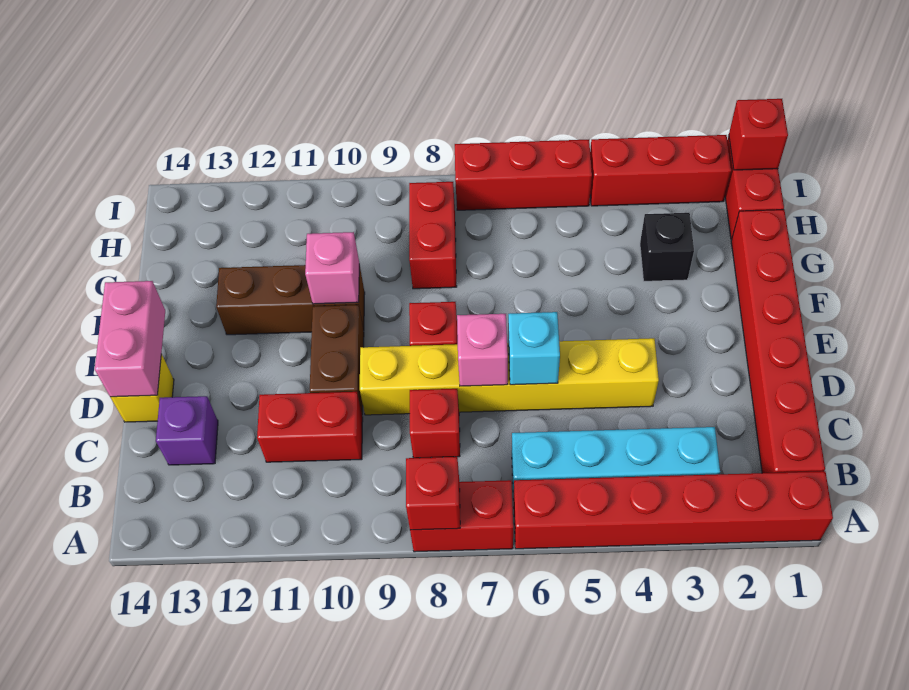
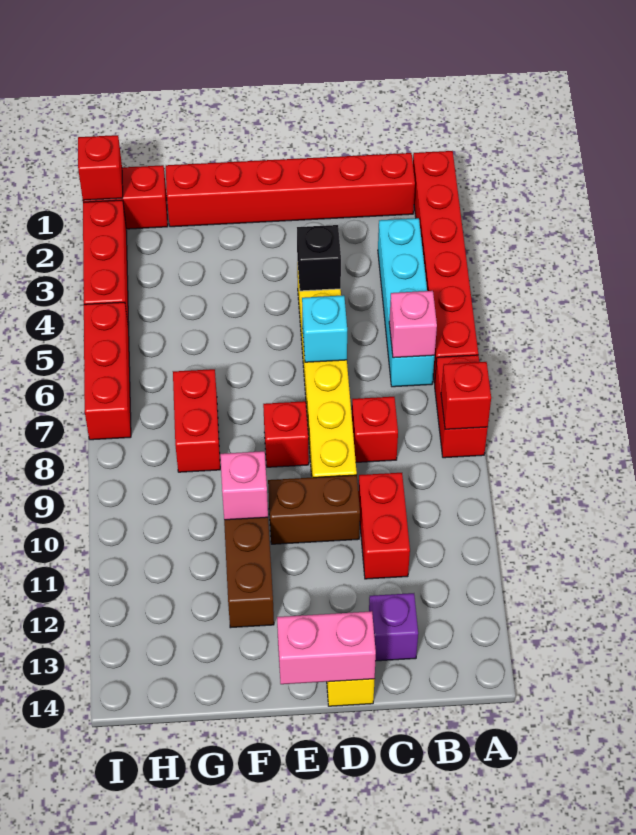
pink brick D7 level 2 -> pink brick B6 level 2
black brick G3 level 1 -> black brick D4 level 2
red brick G8:H8 level 1 -> red brick G7:G8 level 1

